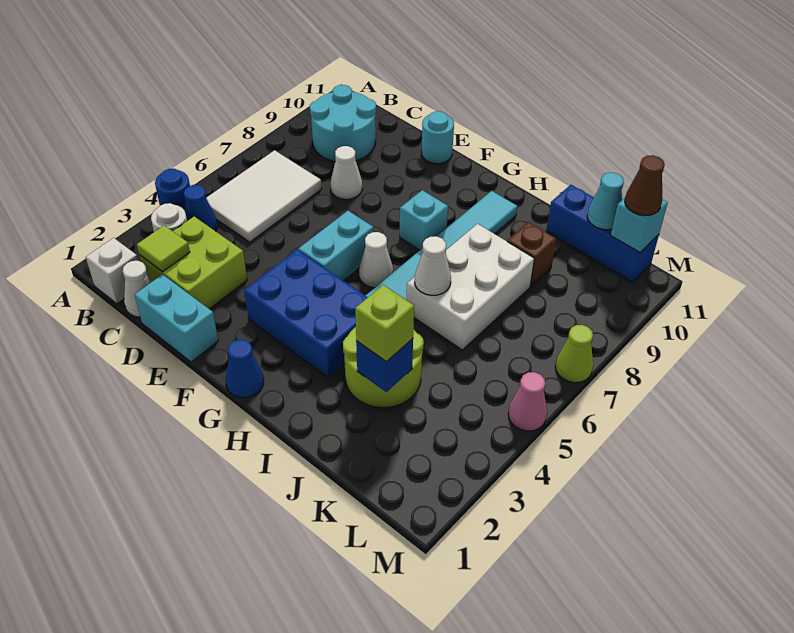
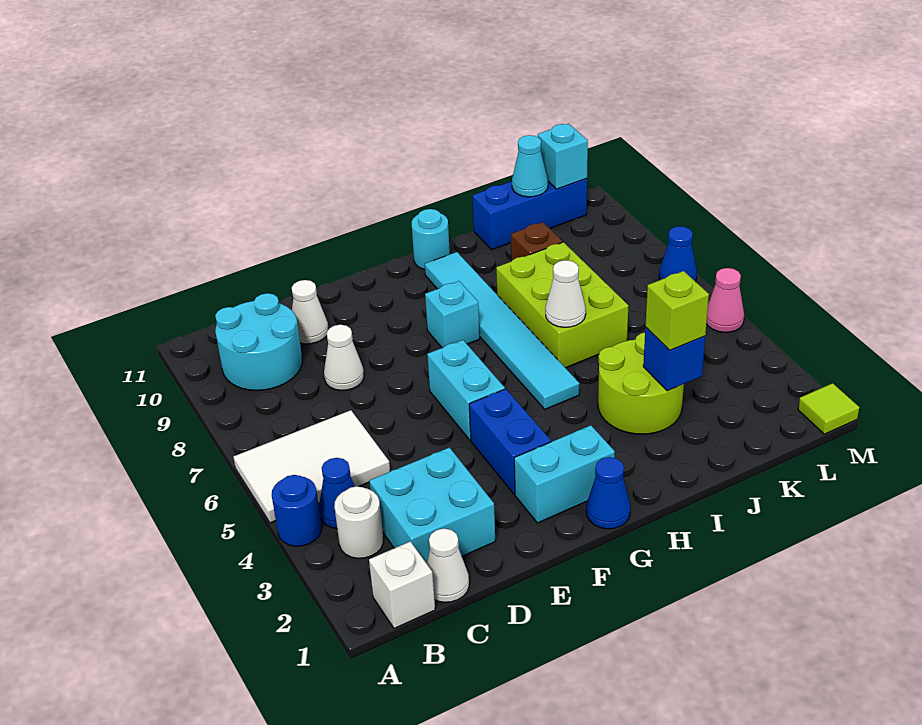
white tile B5:C7 level 1 -> white tile A5:C6 level 1
lime brick C2:D3 level 1 -> cyan brick C2:D3 level 1
lime tile C2 level 2 -> lime tile M1 level 1
cyan brick D1:E1 level 1 -> cyan brick F2:G2 level 1
cyan round brick E11 level 1 -> cyan round brick H11 level 1
blue brick F3:H4 level 1 -> blue brick F3:F4 level 1
white cone G6 level 1 -> white cone D10 level 1
white brick I6:J8 level 1 -> lime brick I6:J8 level 1
brown cone L11 level 3 -> none
lime cone M7 level 1 -> blue cone M7 level 1

